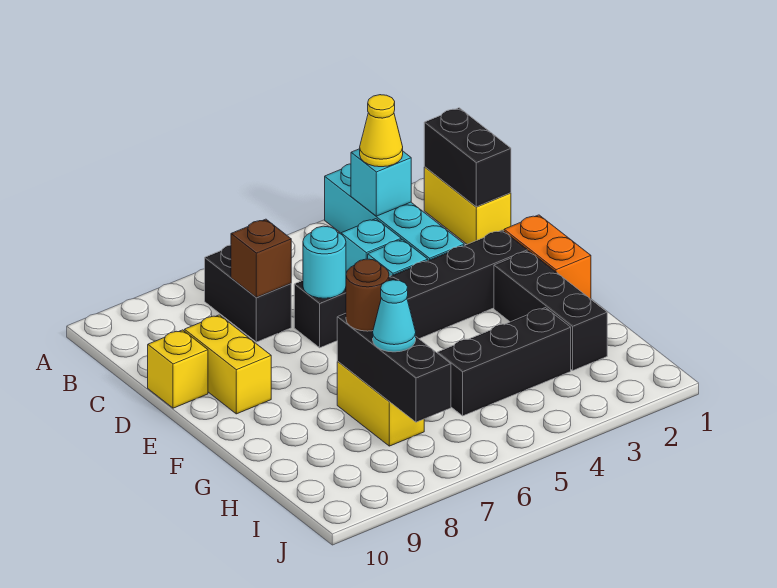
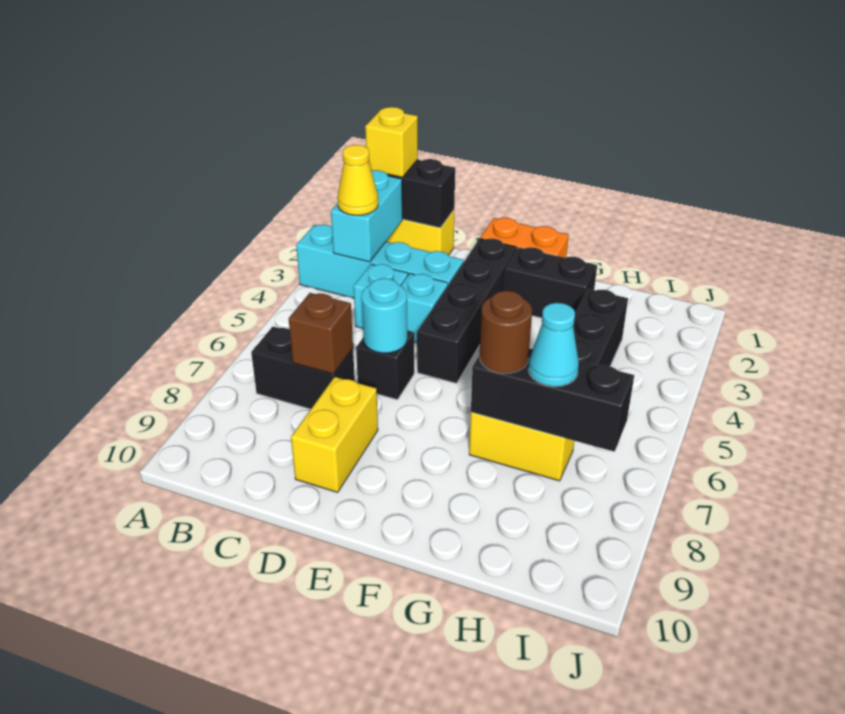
cyan brick B3 level 2 -> cyan brick B2:B3 level 2
yellow brick D9:E9 level 1 -> yellow brick D8:D9 level 1
yellow brick D10 level 1 -> yellow brick B1 level 3
black brick F2:H2 level 1 -> black brick F2:G2 level 1

